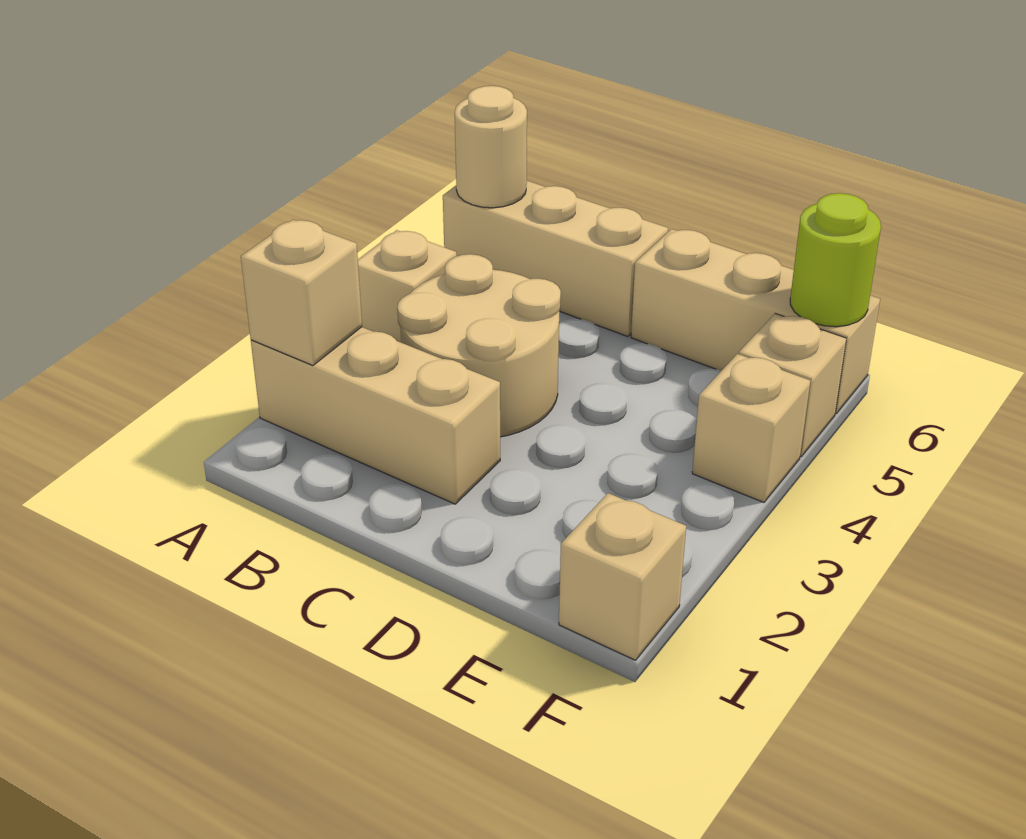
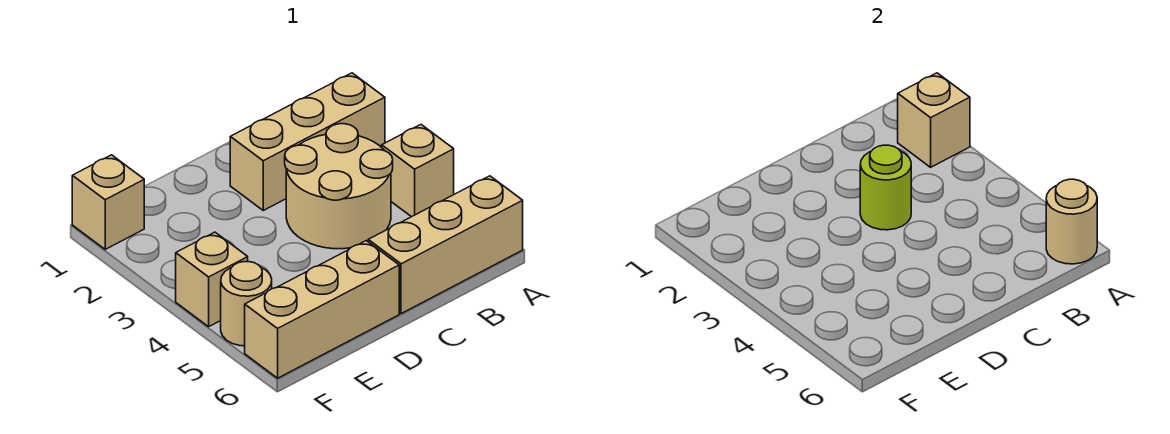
tan brick F5 level 1 -> tan round brick F5 level 1
lime round brick F6 level 2 -> lime round brick C3 level 2

